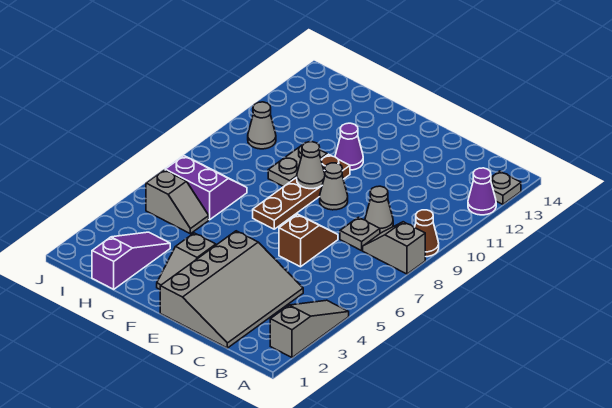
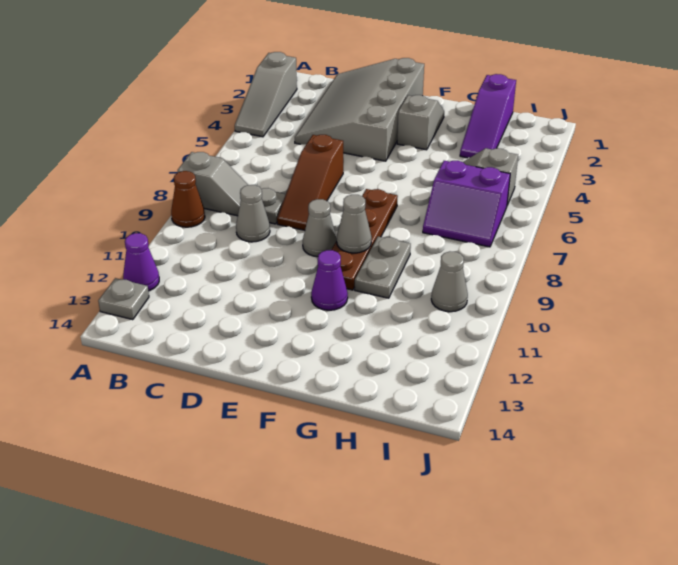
brown slope D6:D7 level 1 top 6 -> brown slope D6:D8 level 1 top 6

